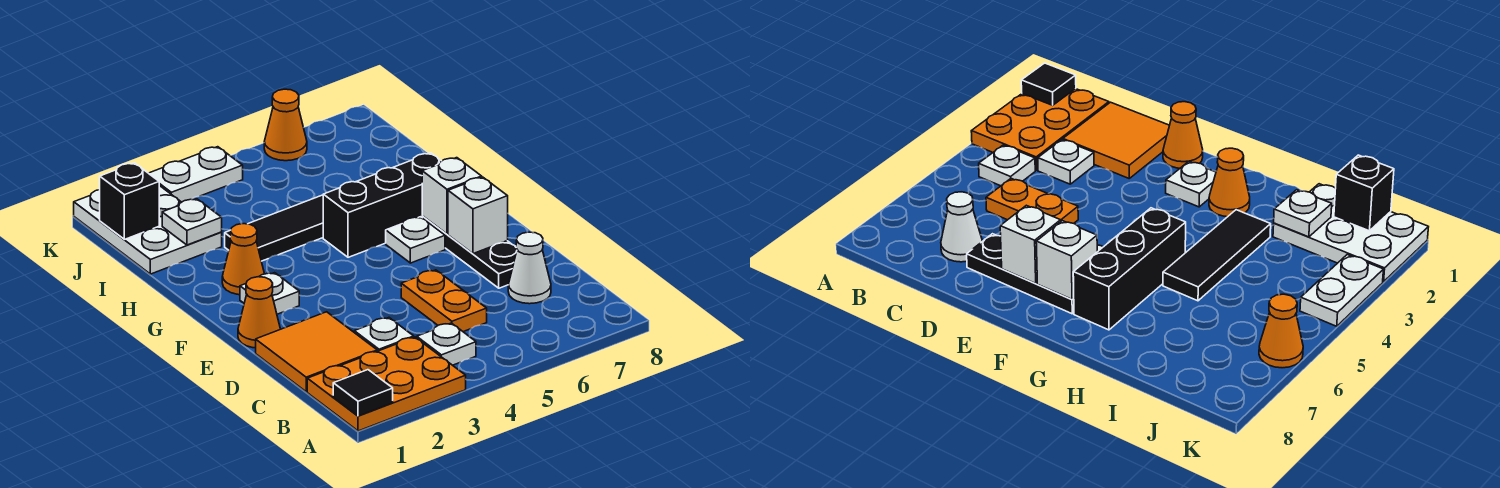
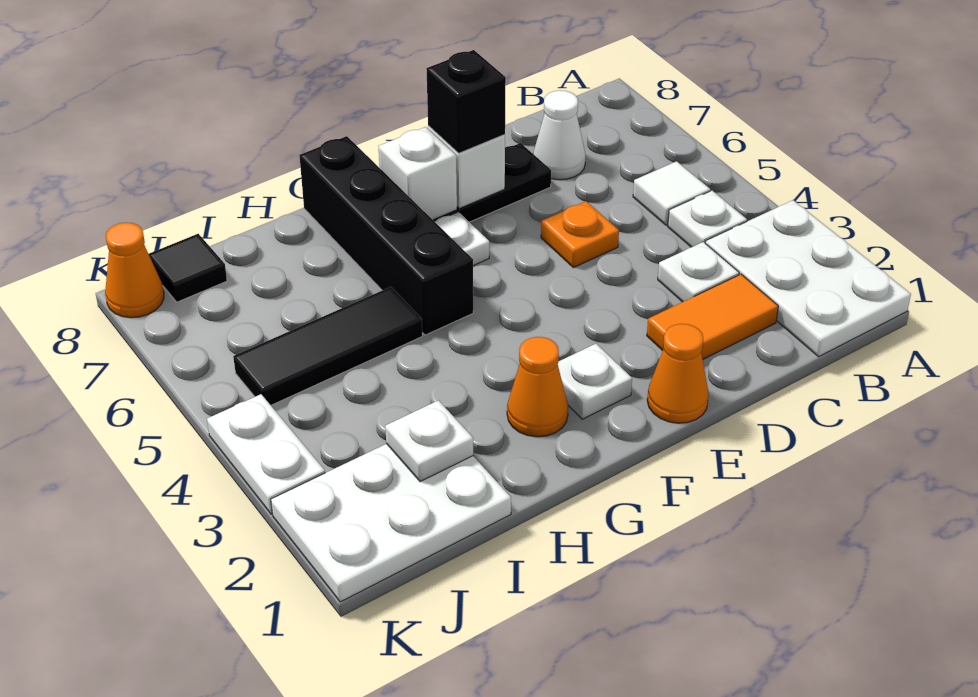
orange plate A1:B3 level 1 -> white plate A1:B3 level 1
black tile A1 level 2 -> black tile J8 level 1
none -> white tile B5 level 1
orange tile C1:D2 level 1 -> orange tile C2:D2 level 1
orange plate C5:D5 level 1 -> orange plate D5 level 1
black brick G5:G7 level 1 -> black brick G5:G8 level 1
black tile H3:H5 level 1 -> black tile H5:J5 level 1
black brick J1 level 2 -> black brick E7 level 3
orange cone K6 level 1 -> orange cone K8 level 1

